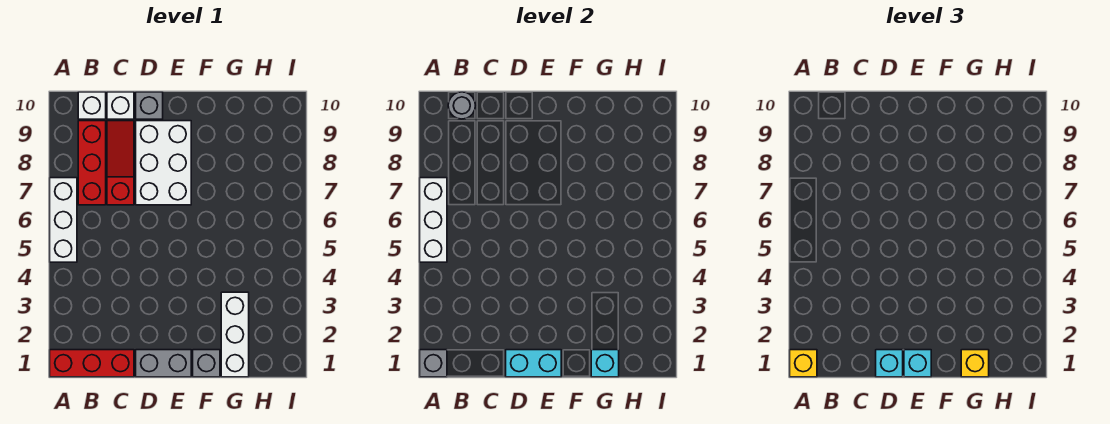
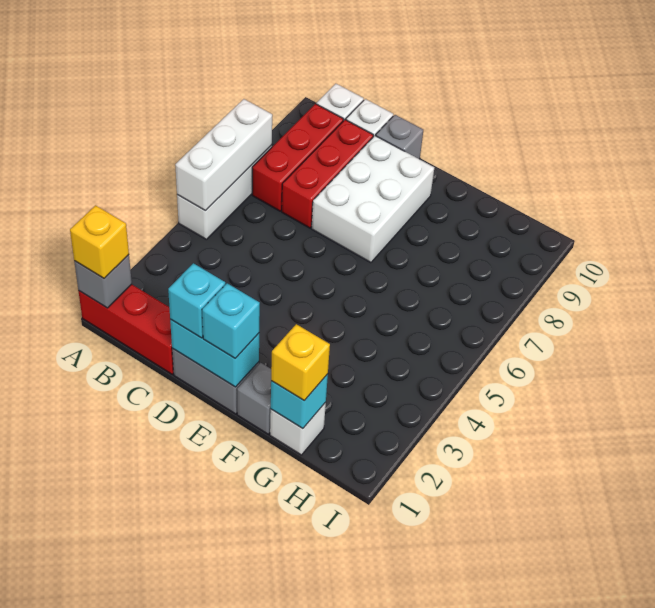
grey round brick B10 level 2 -> none
red slope C7:C9 level 1 top 7 -> red brick C7:C9 level 1
white brick G1:G3 level 1 -> white brick G1 level 1

